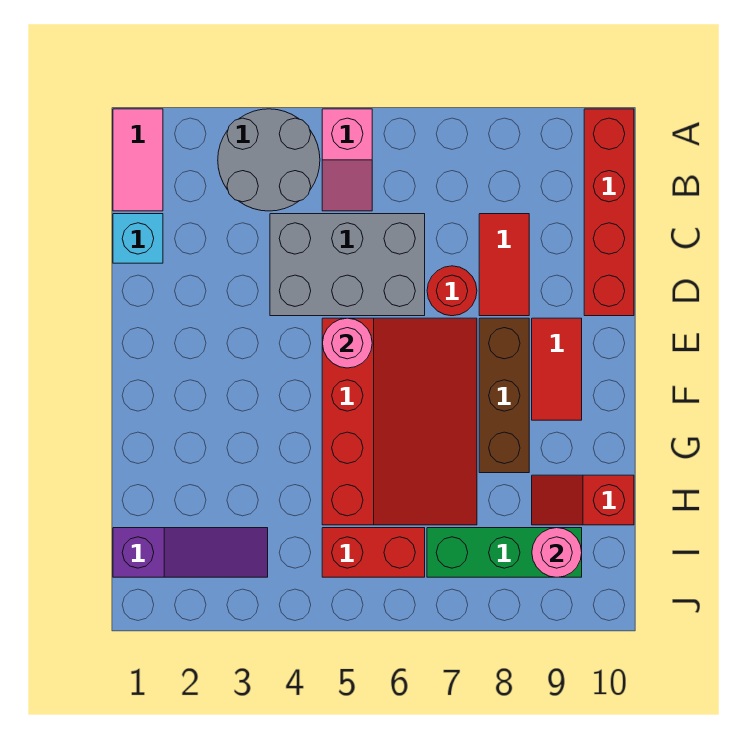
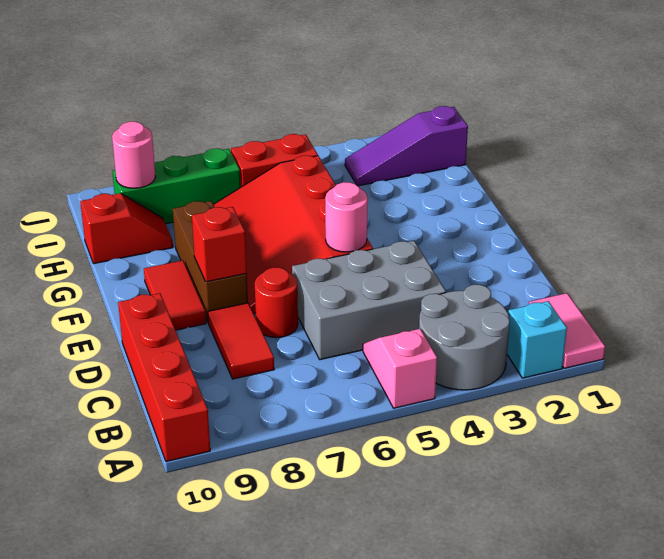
cyan brick C1 level 1 -> cyan brick A2 level 1
none -> red brick E8 level 2

